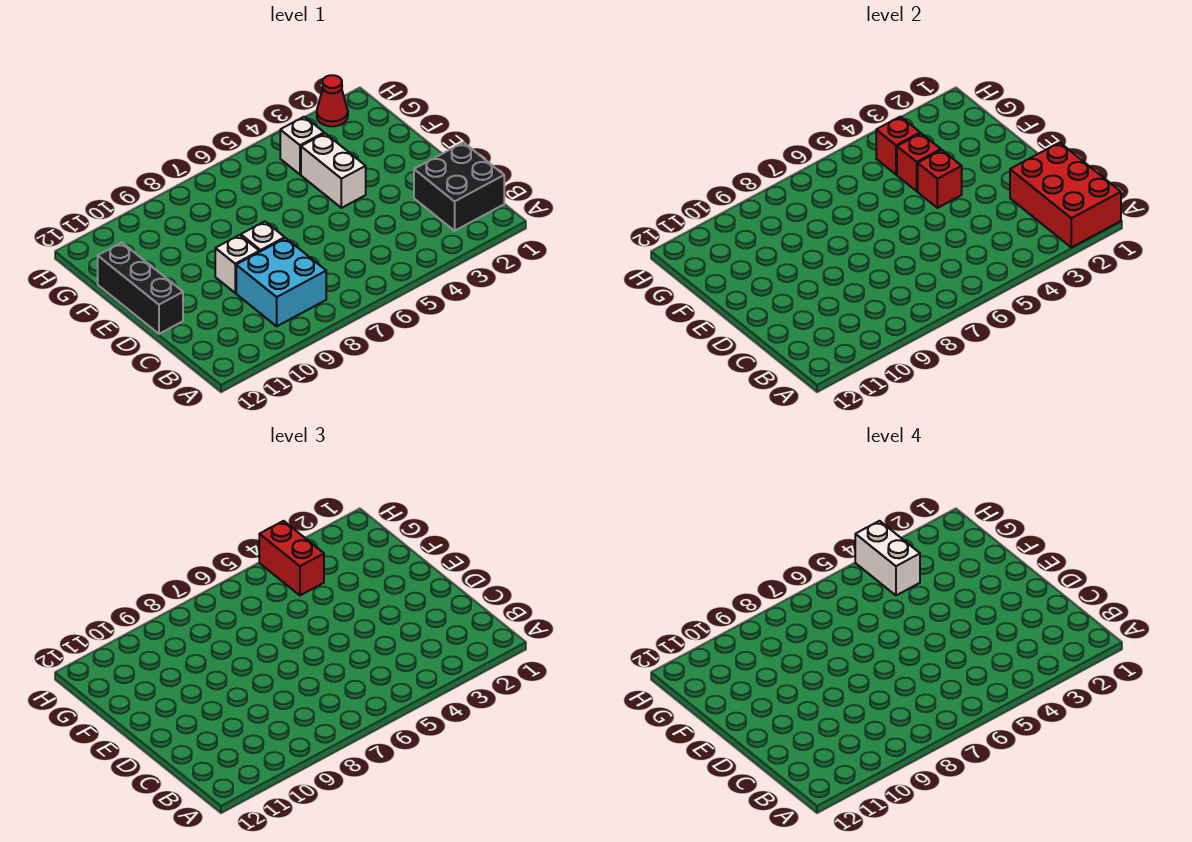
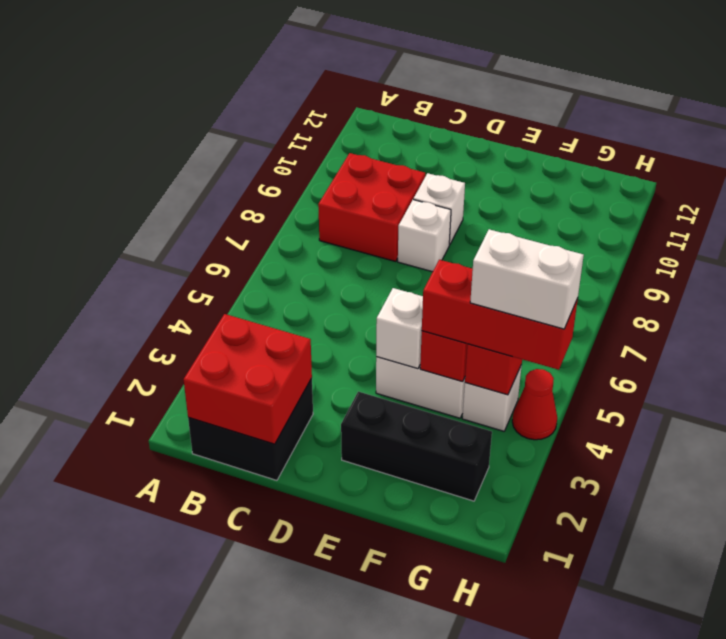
red brick A1:C2 level 2 -> red brick B1:C2 level 2
cyan brick B8:C9 level 1 -> red brick B8:C9 level 1
black brick D12:F12 level 1 -> black brick E2:G2 level 1
red brick E4 level 2 -> white brick E4 level 2
red brick G4:H4 level 3 -> red brick F4:H4 level 3
red cone H2 level 1 -> red cone H4 level 1

